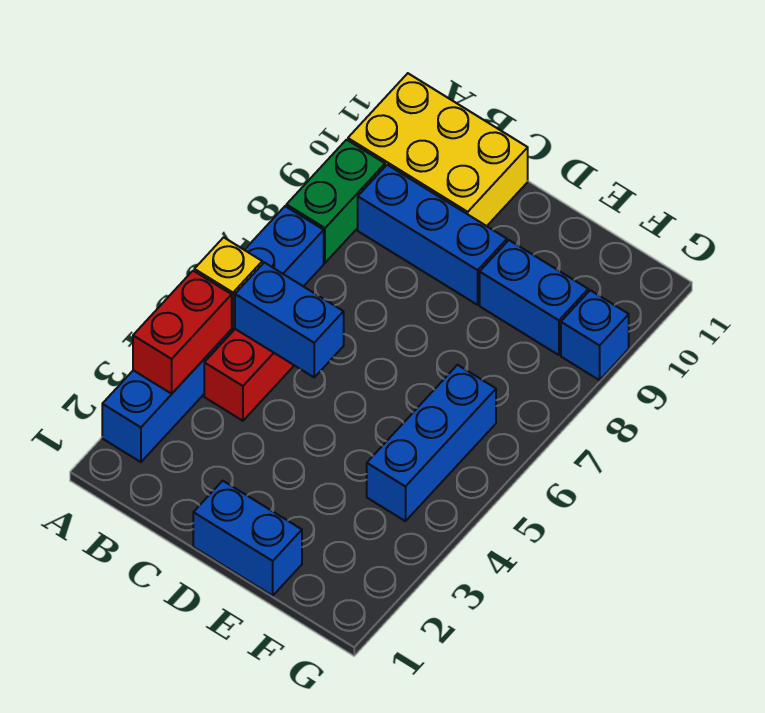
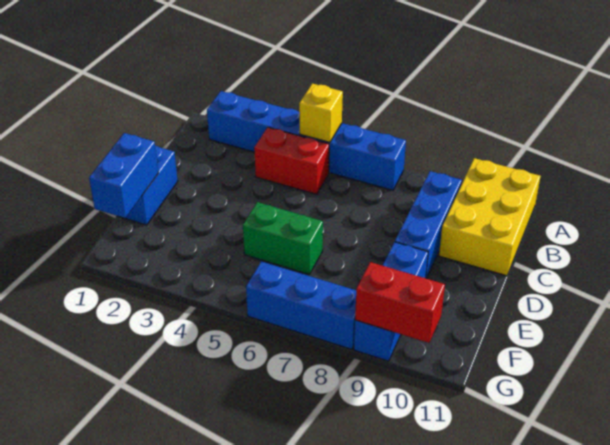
red brick A3:A4 level 2 -> red brick G9:G10 level 2
green brick A8:A9 level 1 -> green brick E5:E6 level 1
blue brick B5:C5 level 2 -> blue brick E1:F1 level 2
blue brick F4:F6 level 1 -> blue brick G6:G8 level 1

